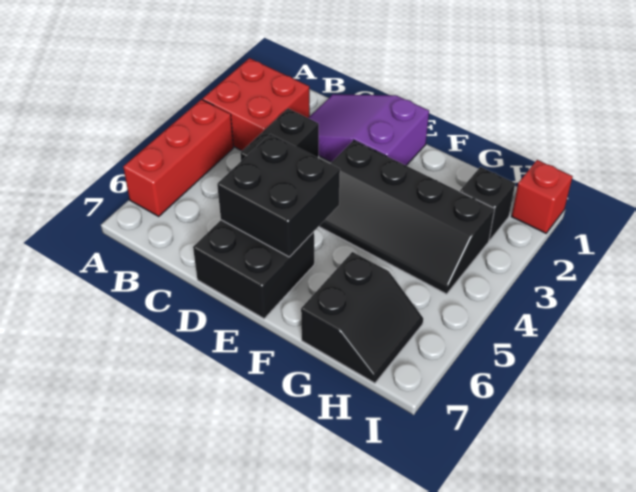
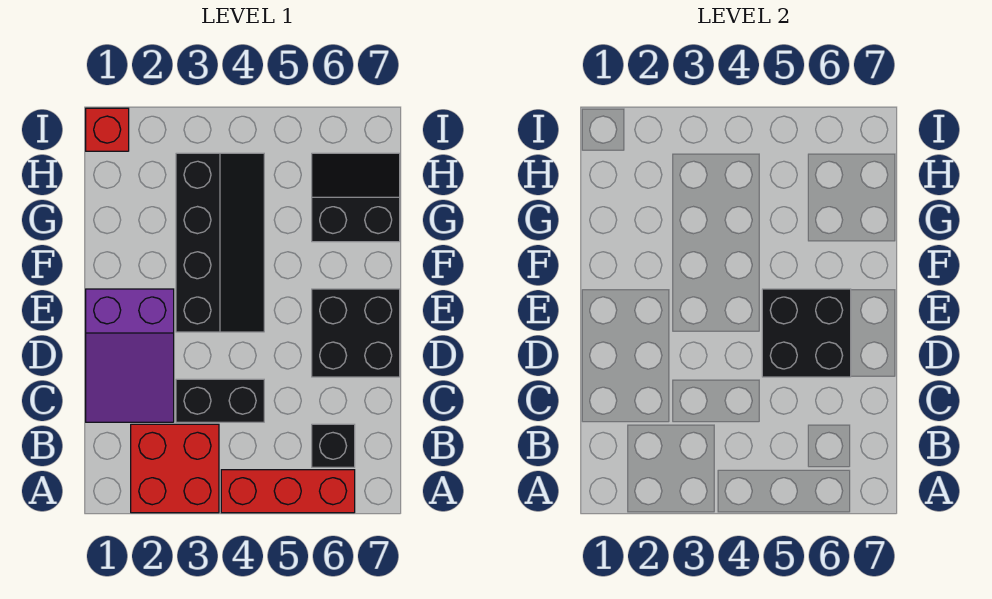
black brick H2 level 1 -> black brick B6 level 1

